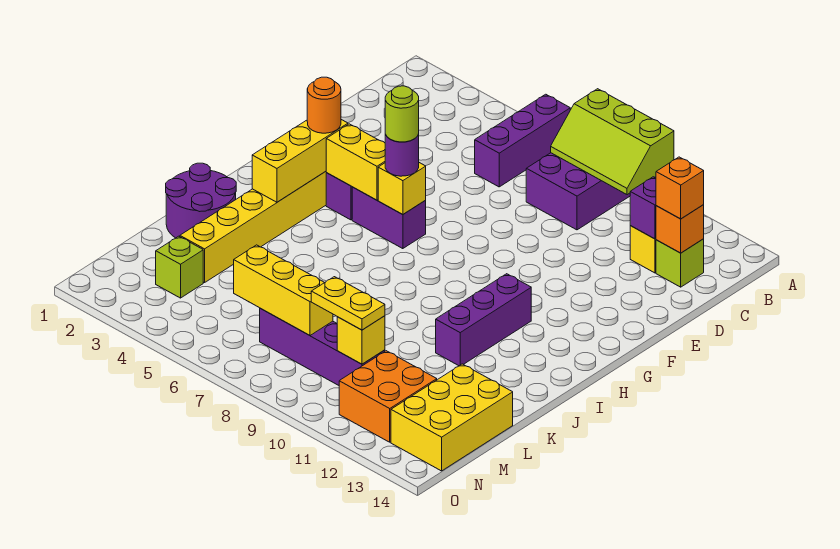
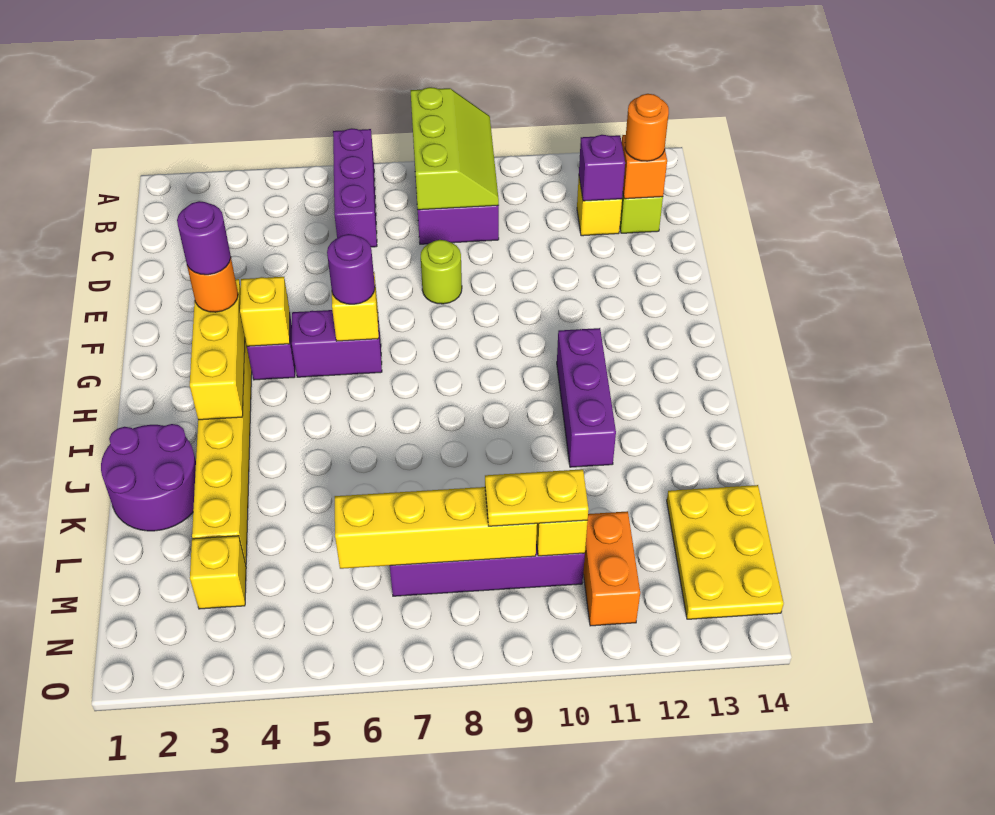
lime slope A8:B10 level 2 top A -> lime slope A8:C9 level 2 top 8
orange brick C13 level 3 -> orange round brick C13 level 3
none -> purple round brick G3 level 4
yellow brick G4:G5 level 2 -> yellow brick G4 level 2
lime round brick G6 level 4 -> lime round brick E8 level 1
yellow brick L13:N14 level 1 -> yellow plate L13:N14 level 1
lime brick M3 level 1 -> yellow brick M3 level 1
yellow brick M6:M8 level 2 -> yellow brick M6:M9 level 2
orange brick M11:N12 level 1 -> orange brick M11:N11 level 1

